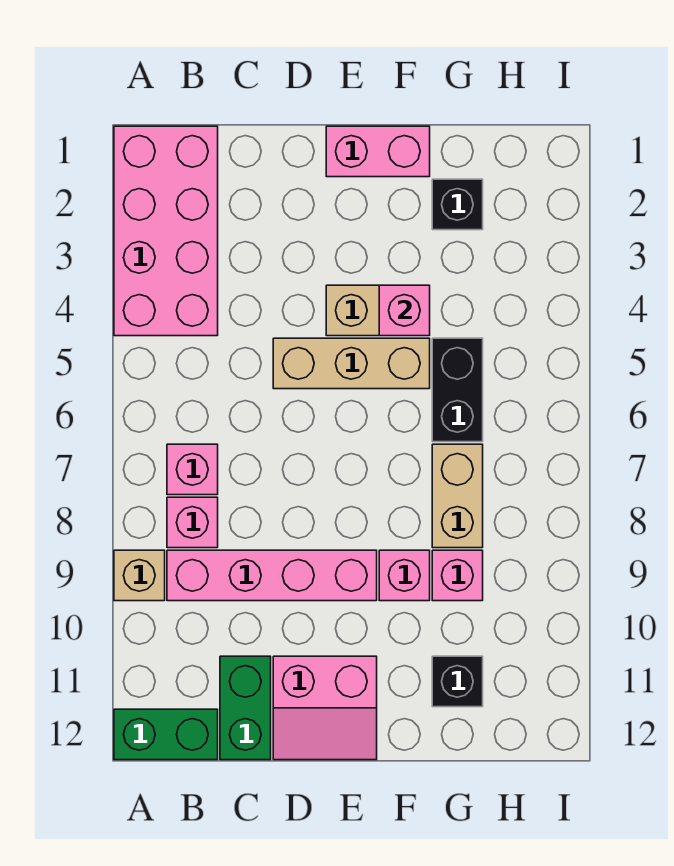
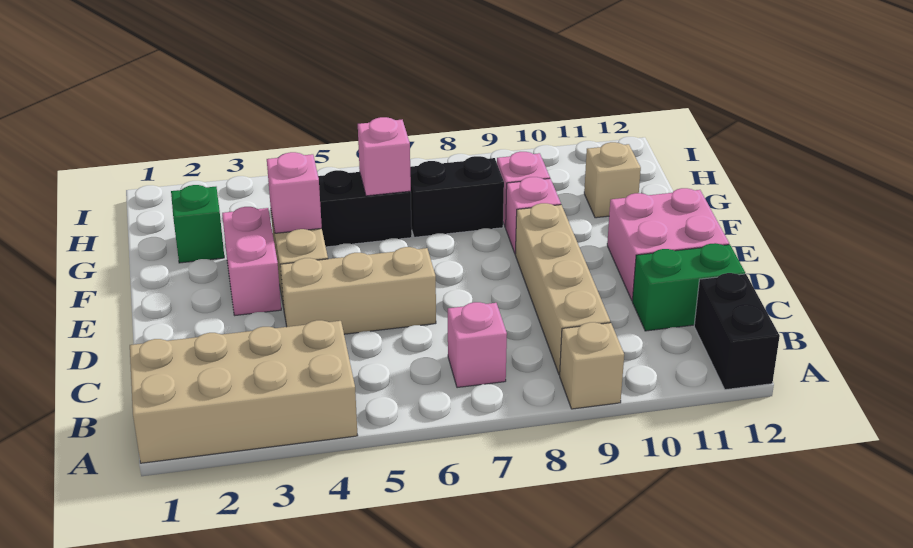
pink brick A1:B4 level 1 -> tan brick A1:B4 level 1
green brick A12:B12 level 1 -> black brick A12:B12 level 1
pink brick B8 level 1 -> pink brick G6 level 2
pink brick B9:E9 level 1 -> tan brick B9:E9 level 1
tan brick D5:F5 level 1 -> tan brick D4:D6 level 1
pink slope D11:E12 level 1 top 11 -> pink brick D11:E12 level 1
pink brick E1:F1 level 1 -> pink brick E3:F3 level 1
black brick G2 level 1 -> green brick G2 level 1
tan brick G7:G8 level 1 -> black brick G7:G8 level 1
black brick G11 level 1 -> tan brick G11 level 1

